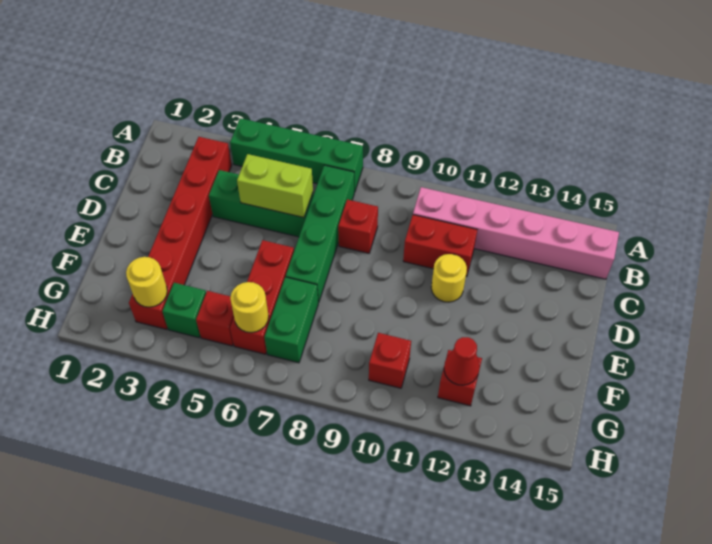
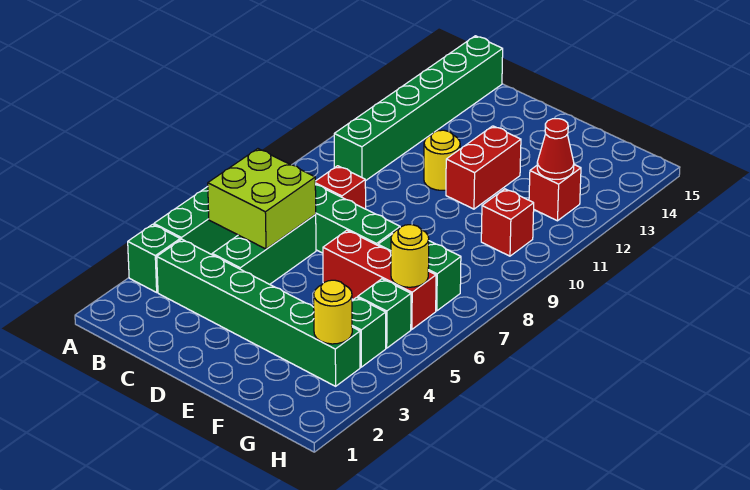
none -> green brick A3 level 1
red brick B3:G3 level 1 -> green brick B3:G3 level 1
pink brick B10:B15 level 1 -> green brick B10:B15 level 1
lime brick C5:C6 level 2 -> lime brick B5:C6 level 2
red brick C10:C11 level 1 -> red brick E11:E12 level 1
red brick G5 level 1 -> green brick G5 level 1

